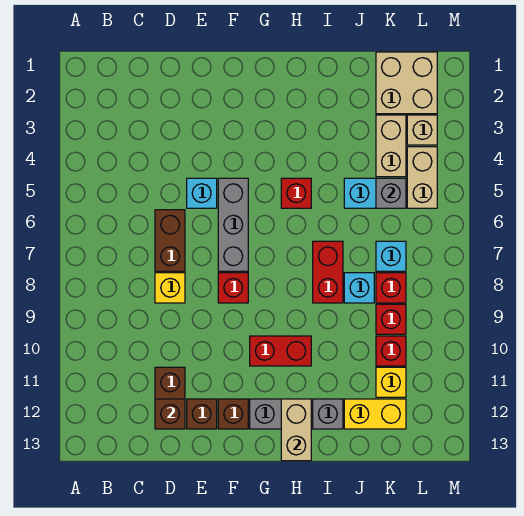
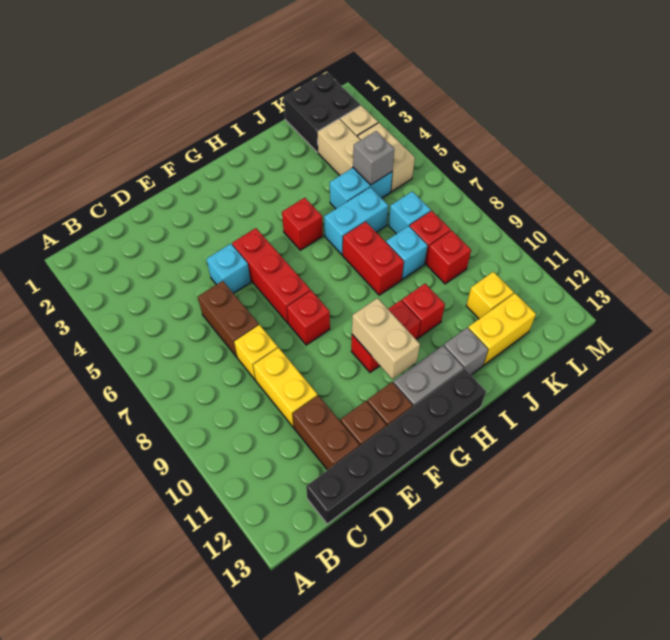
none -> black brick C13:H13 level 1
none -> yellow brick D9:D10 level 1
brown brick D12 level 2 -> none
grey brick F5:F7 level 1 -> red brick F5:F7 level 1
tan brick H12:H13 level 2 -> tan brick G10:G11 level 2
none -> cyan brick I6:J6 level 1
tan brick K1:L2 level 1 -> black brick K1:L2 level 1
red brick K10 level 1 -> red brick I10 level 1

